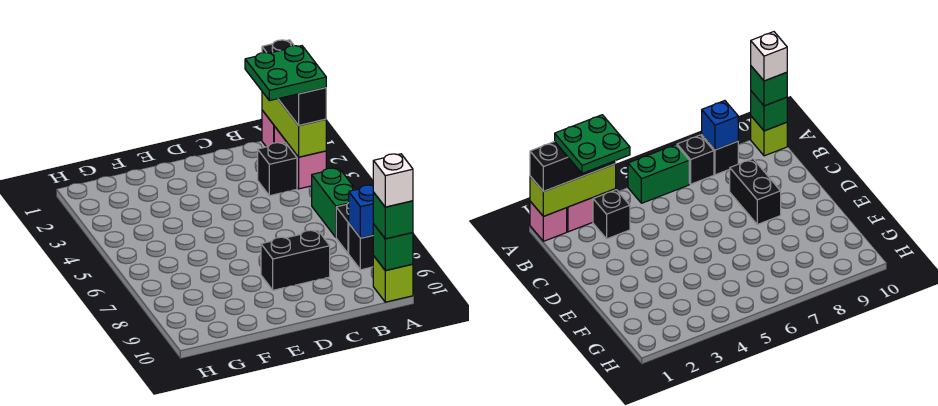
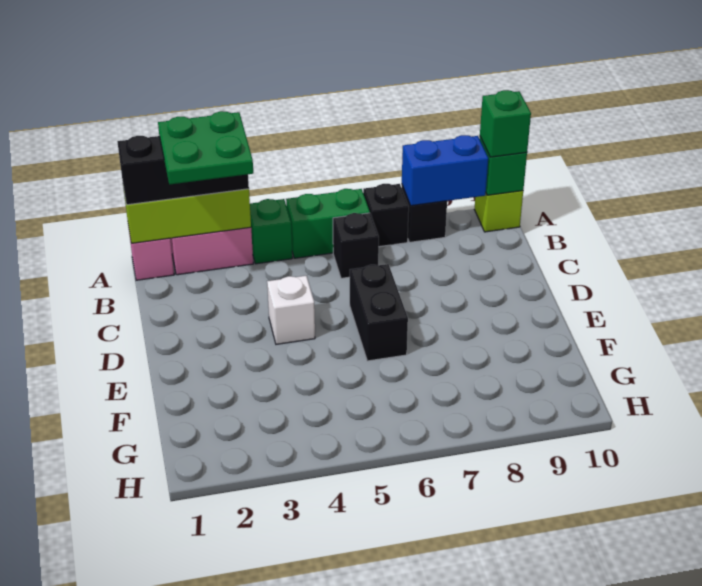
none -> green brick A4 level 1
blue brick A8 level 2 -> blue brick A8:A9 level 2
white brick A10 level 4 -> white brick D4 level 1
black brick B3 level 1 -> black brick B6 level 1
black brick C8:D8 level 1 -> black brick D6:E6 level 1

